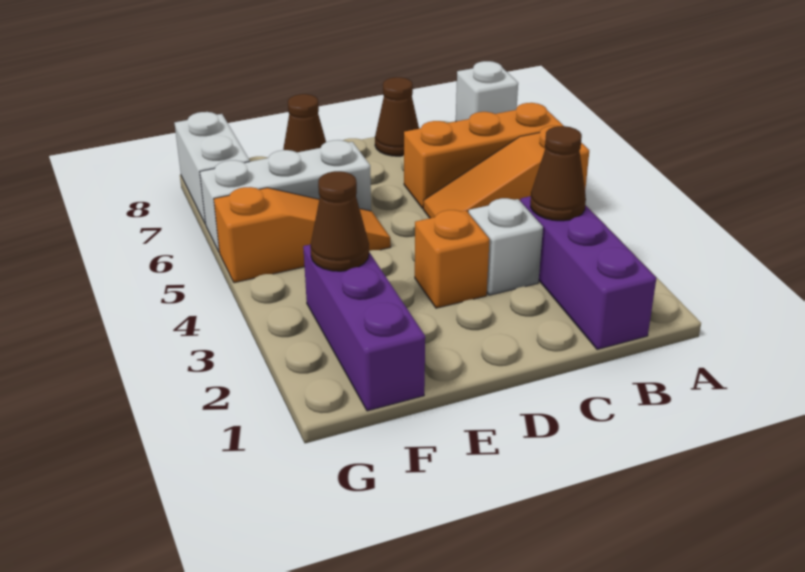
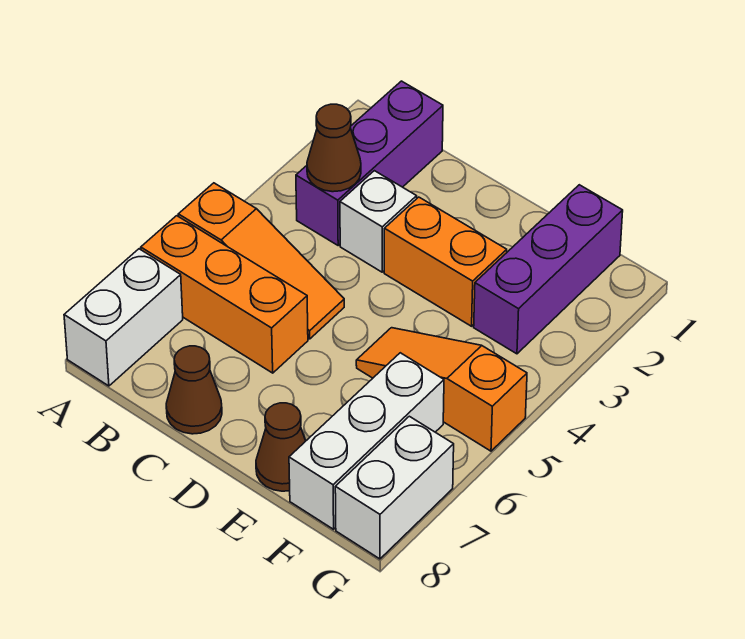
white brick A8 level 1 -> white brick A7:A8 level 1
orange brick D3 level 1 -> orange brick D3:E3 level 1
white brick E6:G6 level 1 -> white brick F6:F8 level 1
brown cone F3 level 2 -> none

